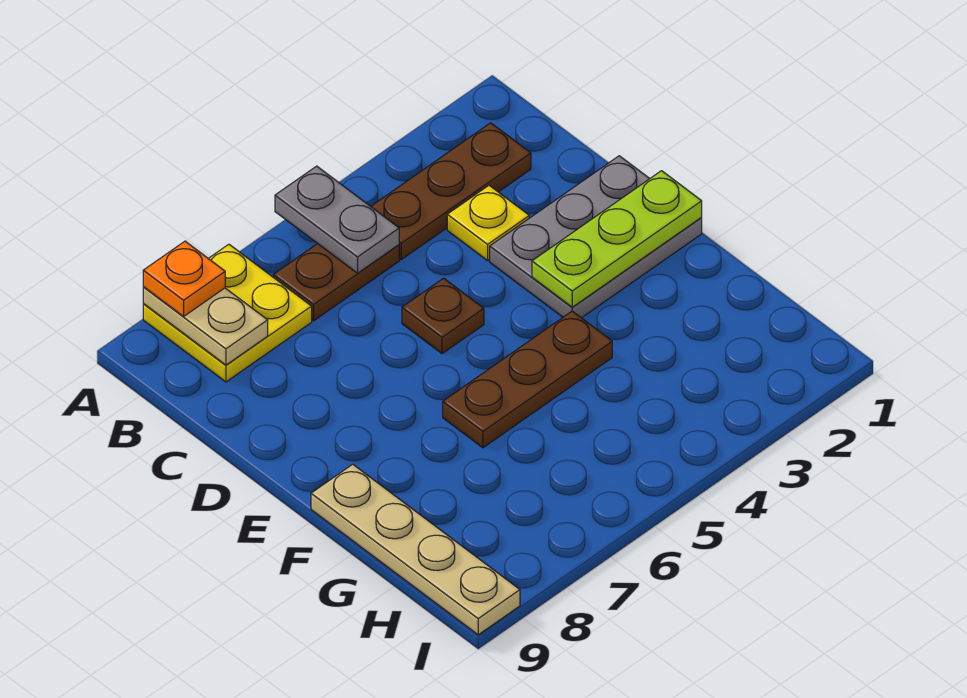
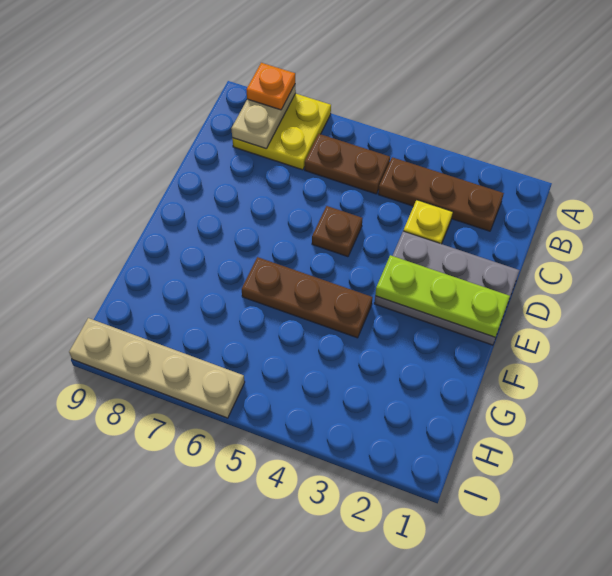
grey plate A5:B5 level 2 -> none
tan plate F9:I9 level 1 -> tan plate I6:I9 level 1

